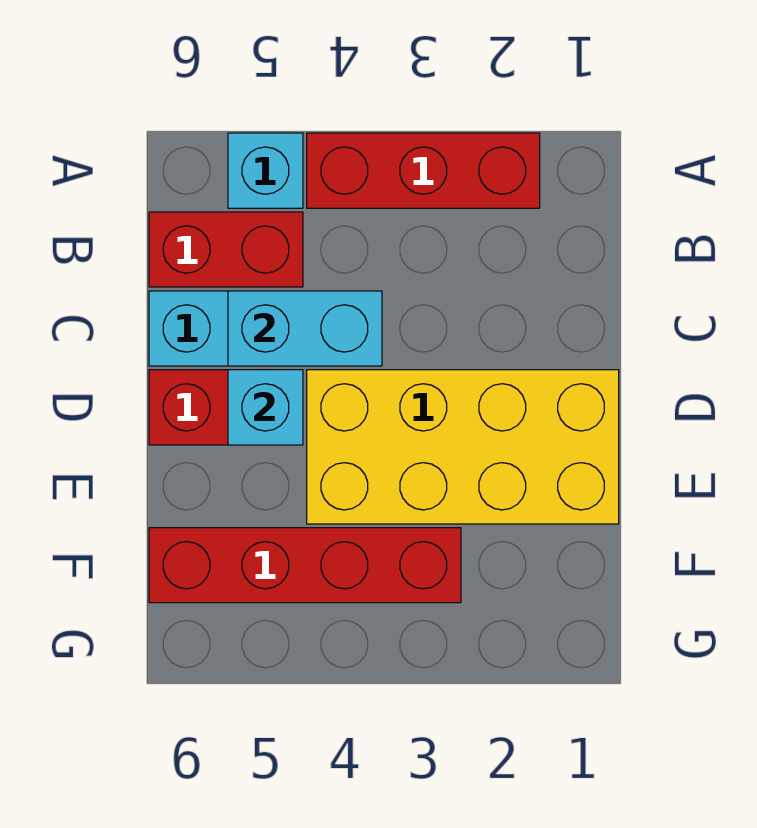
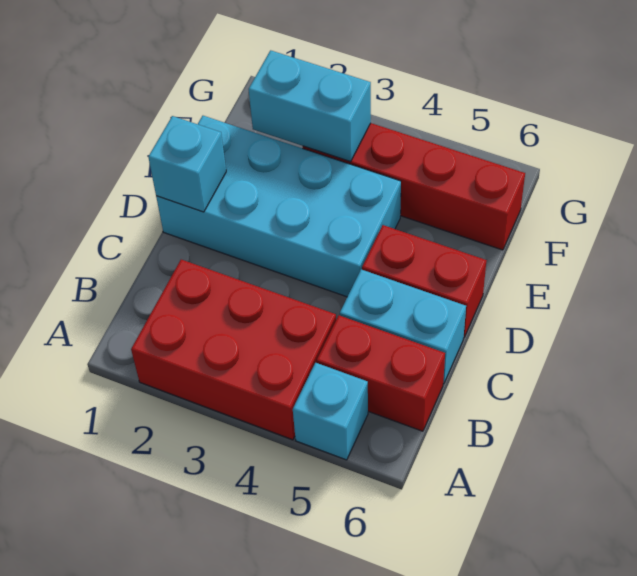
red brick A2:A4 level 1 -> red brick A2:B4 level 1
cyan brick C4:C5 level 2 -> cyan brick F2:F3 level 2
yellow brick D1:E4 level 1 -> cyan brick D1:E4 level 1
cyan brick D5 level 2 -> cyan brick D1 level 2

